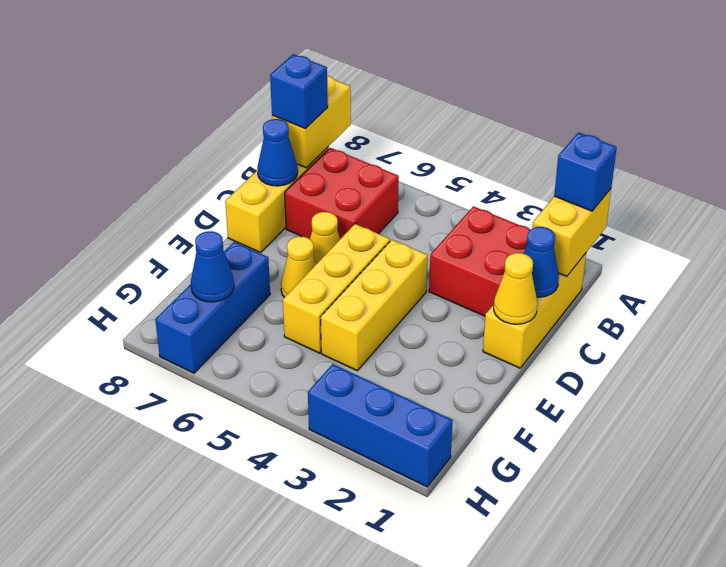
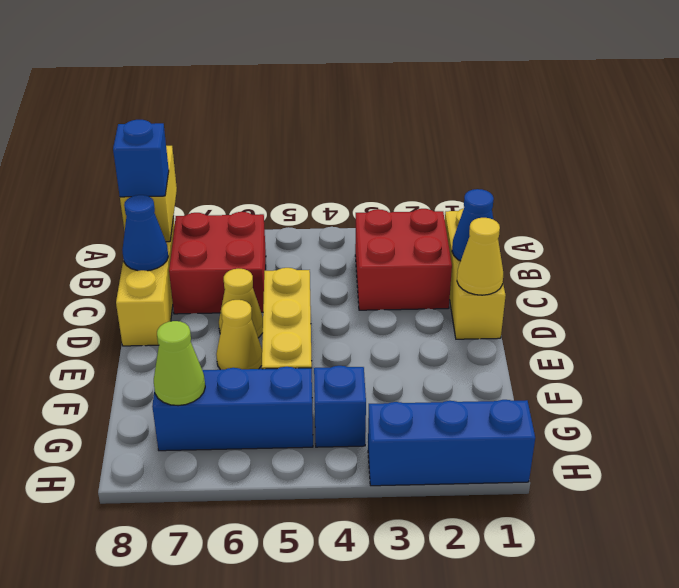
yellow brick A1:B1 level 2 -> none
blue brick A1 level 3 -> blue brick G4 level 1
yellow brick D4:F4 level 1 -> none
blue brick F7:H7 level 1 -> blue brick G5:G7 level 1
blue cone G7 level 2 -> lime cone G7 level 2

